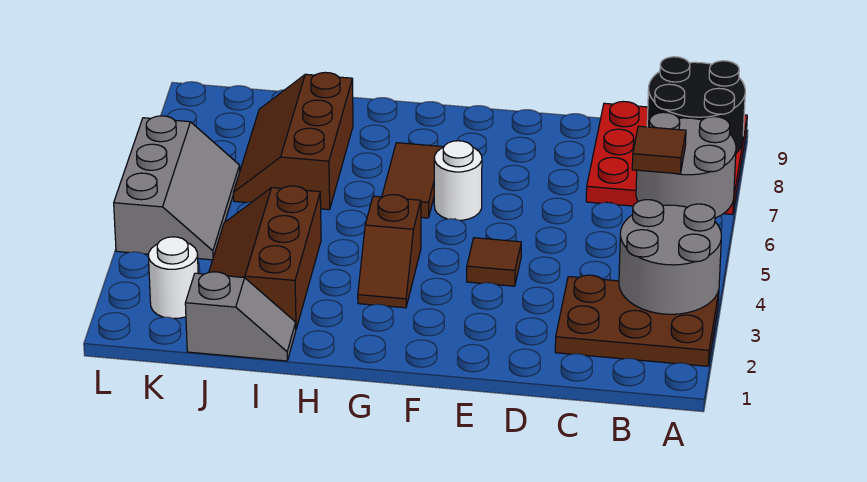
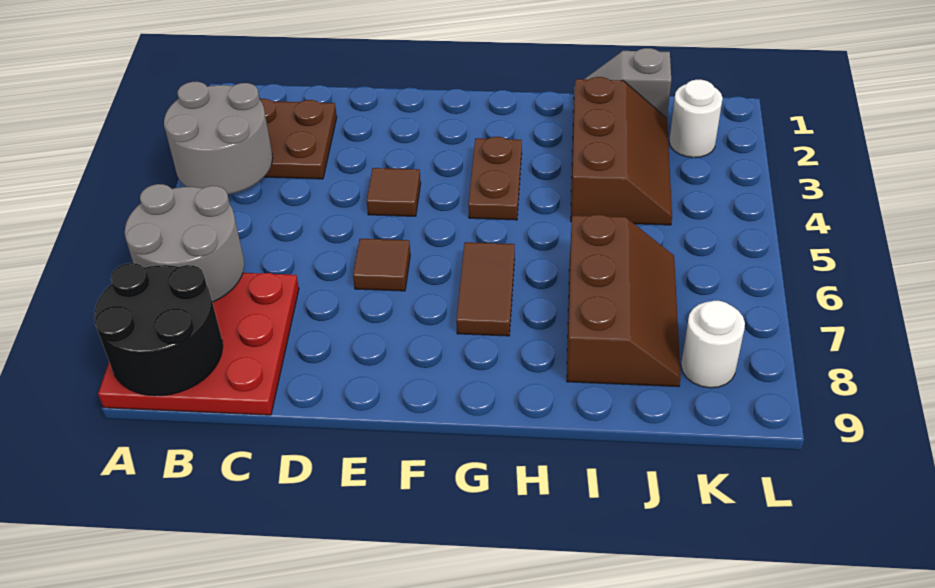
brown tile B6 level 3 -> brown tile E6 level 1
white round brick F6 level 1 -> white round brick K8 level 1
brown slope G3:G4 level 1 top 4 -> brown plate G3:G4 level 1
grey slope K4:L6 level 1 top L -> none

